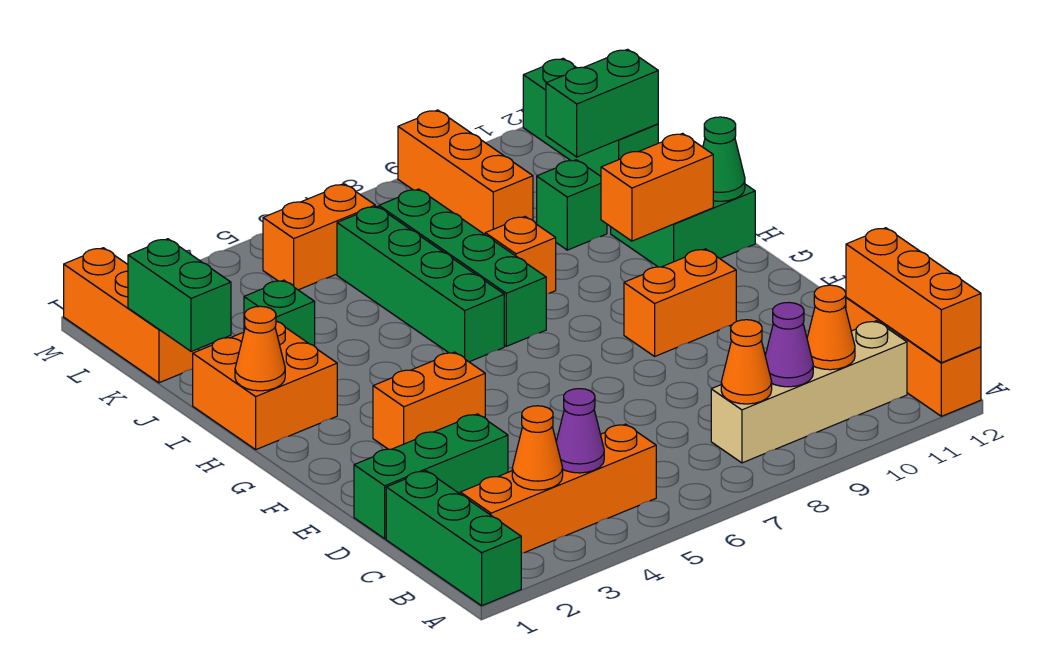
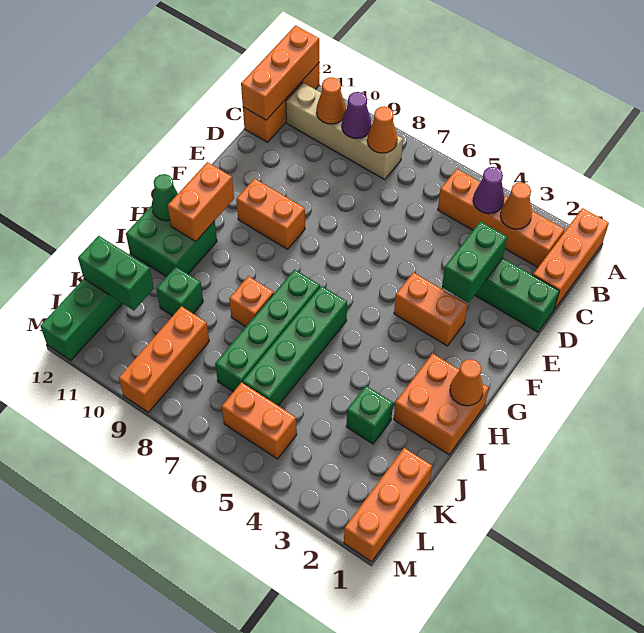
green brick A1:C1 level 1 -> orange brick A1:C1 level 1
orange brick H10:H11 level 2 -> orange brick G11:H11 level 2
green brick J1:K1 level 2 -> green brick D3:E3 level 2

